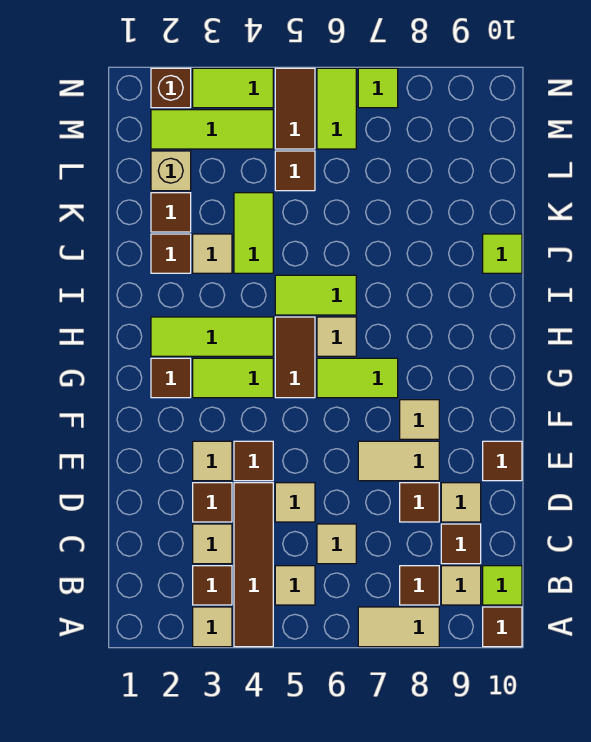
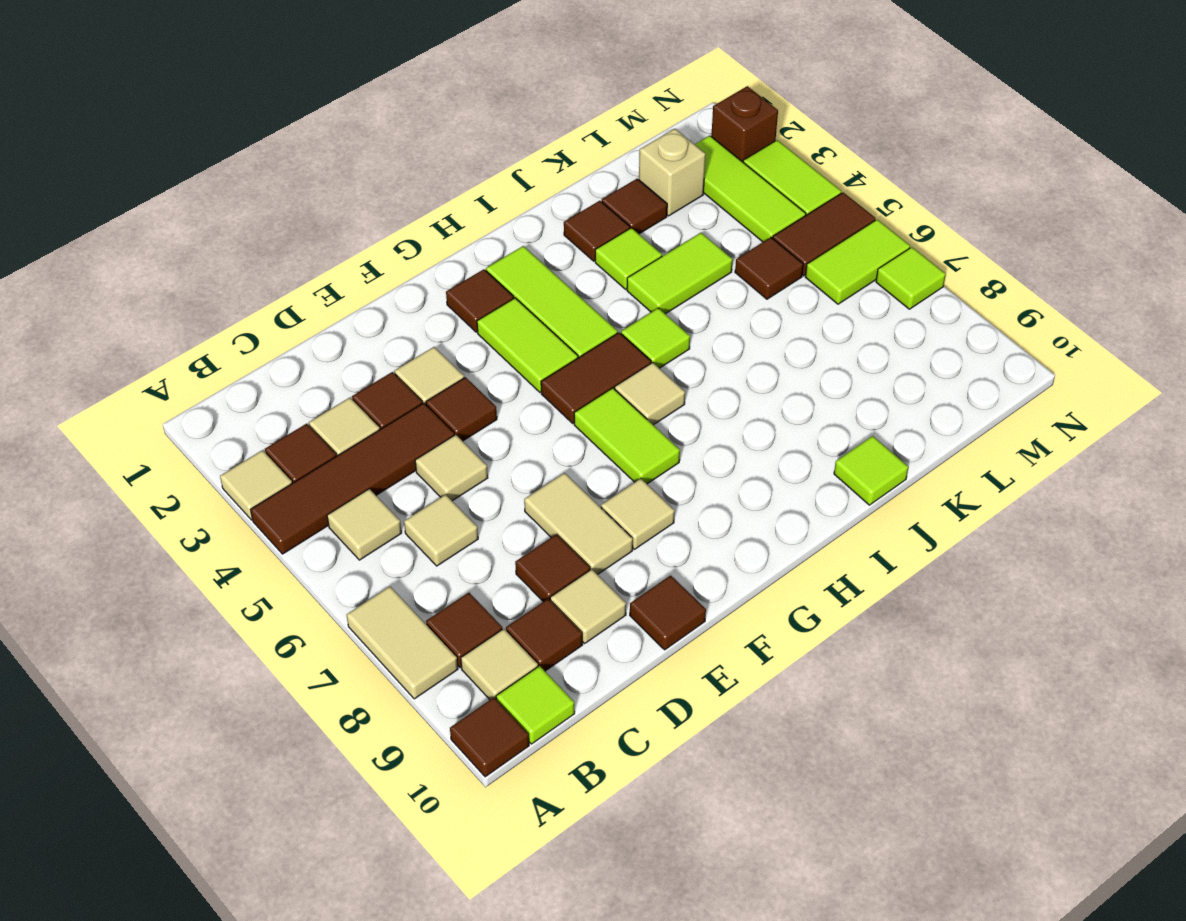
lime tile I5:I6 level 1 -> lime tile I5 level 1
tan tile J3 level 1 -> lime tile J3 level 1

